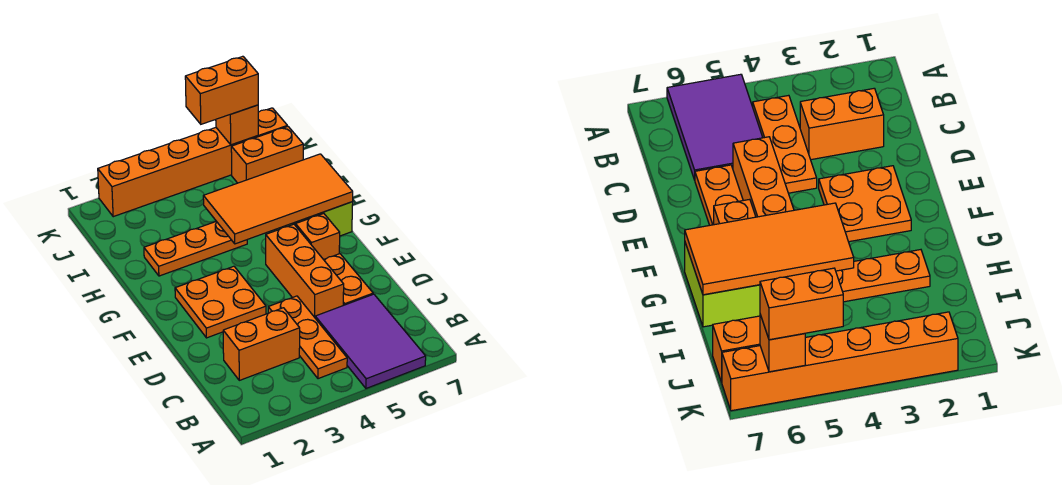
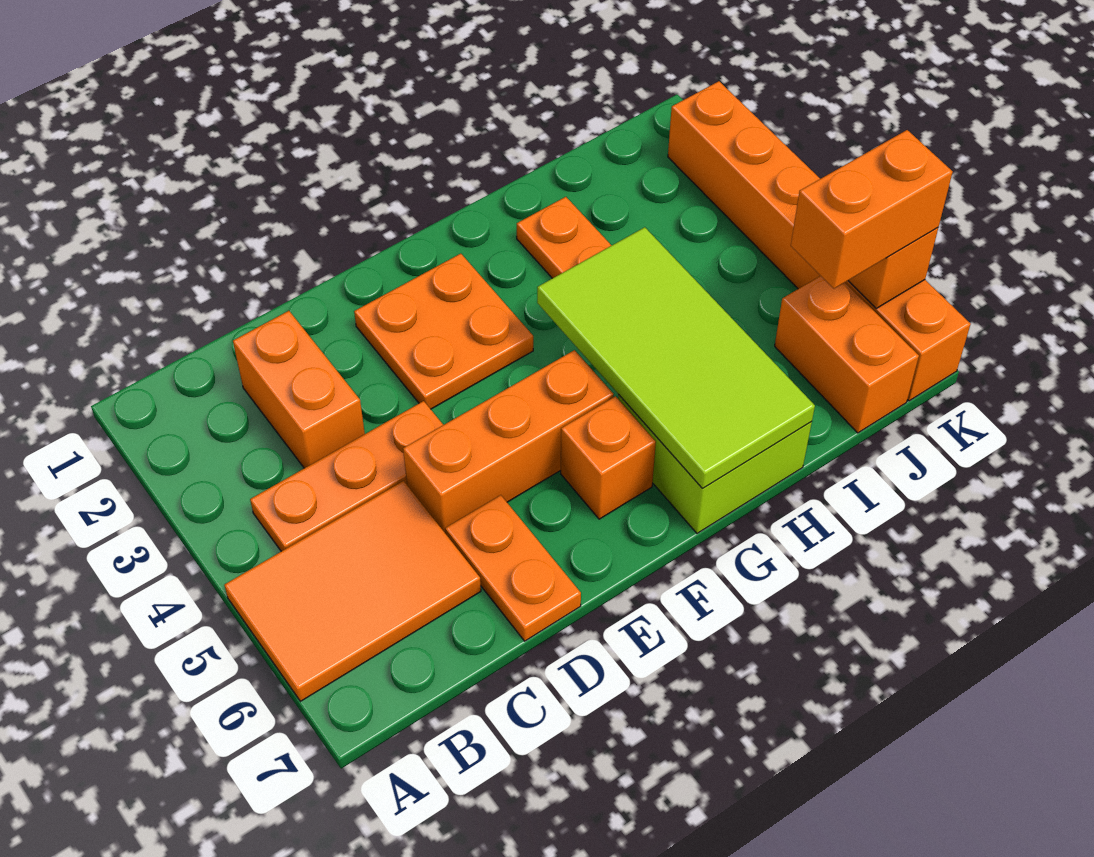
purple tile A5:C6 level 1 -> orange tile A5:C6 level 1
orange plate D6:E6 level 1 -> orange plate D6:D7 level 1
orange tile G4:H7 level 2 -> lime tile G4:H7 level 2
orange brick K5:K6 level 3 -> orange brick J6:K6 level 3

